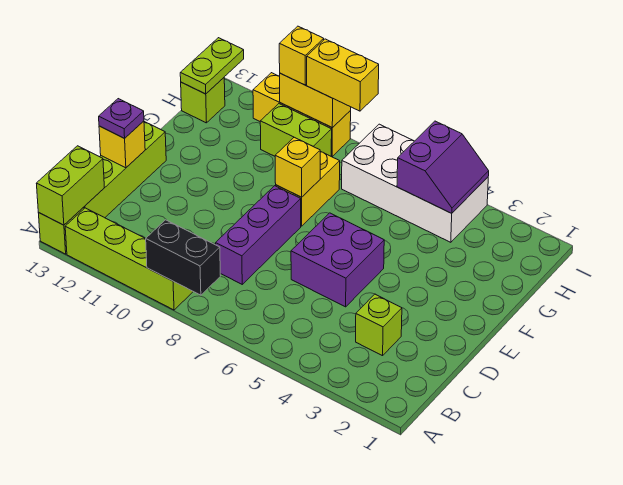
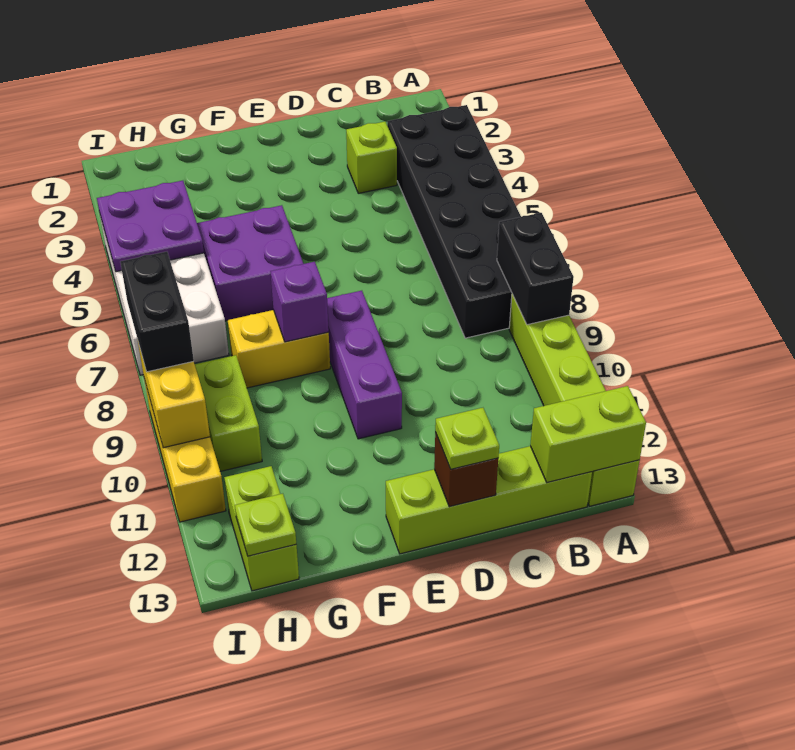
none -> black brick A3:B8 level 1
purple brick C8:E8 level 1 -> purple brick E8:E10 level 1
purple brick D5:E6 level 1 -> purple brick F5:G6 level 1
yellow brick D13 level 2 -> brown brick D13 level 2
purple plate D13 level 3 -> lime plate D13 level 3
yellow brick F8 level 2 -> purple brick F8 level 2
purple slope H4:I5 level 2 top 5 -> purple plate H4:I5 level 2
lime brick H13 level 1 -> lime brick H12:H13 level 1
lime plate H13:I13 level 2 -> lime plate H13 level 2
yellow brick I8:I9 level 3 -> black brick I8:I9 level 3
yellow brick I10 level 3 -> none

